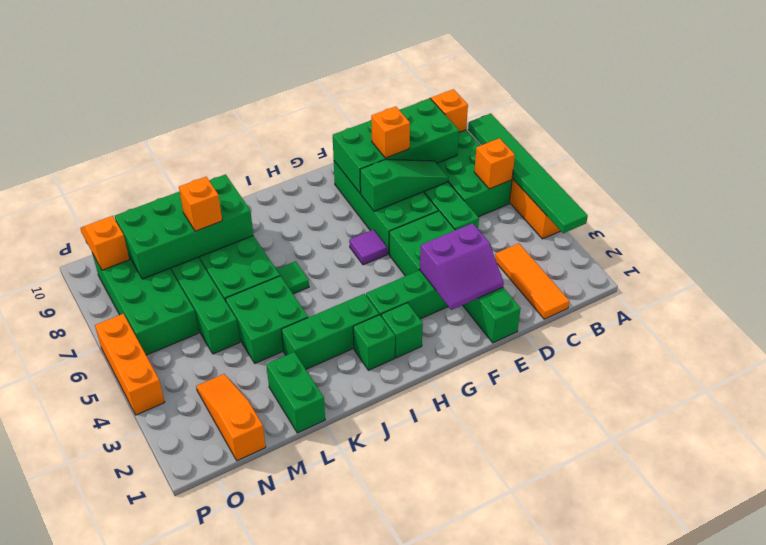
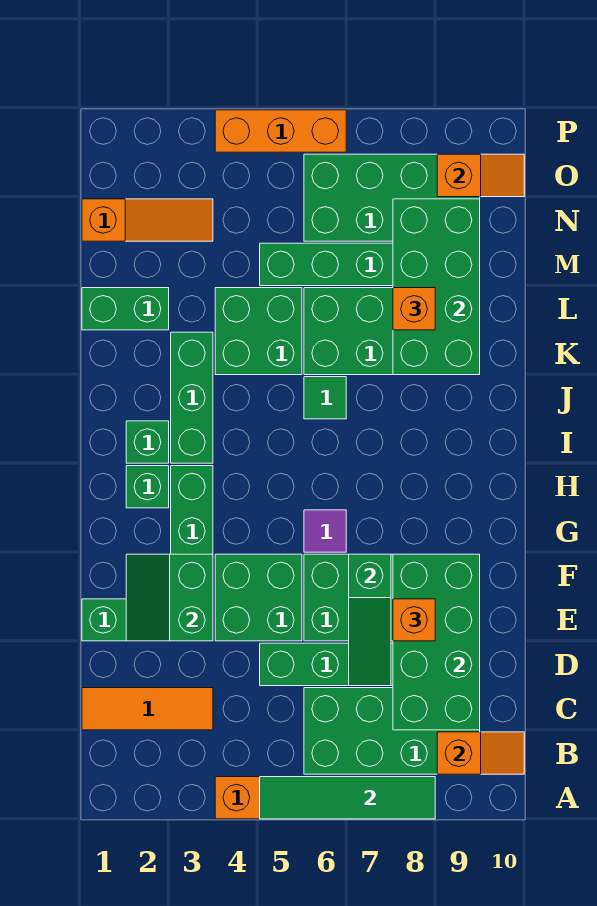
green tile A3:A8 level 2 -> green tile A5:A8 level 2
orange brick B6 level 2 -> none
purple slope E2:F3 level 2 top 3 -> green slope E2:F3 level 2 top 3

